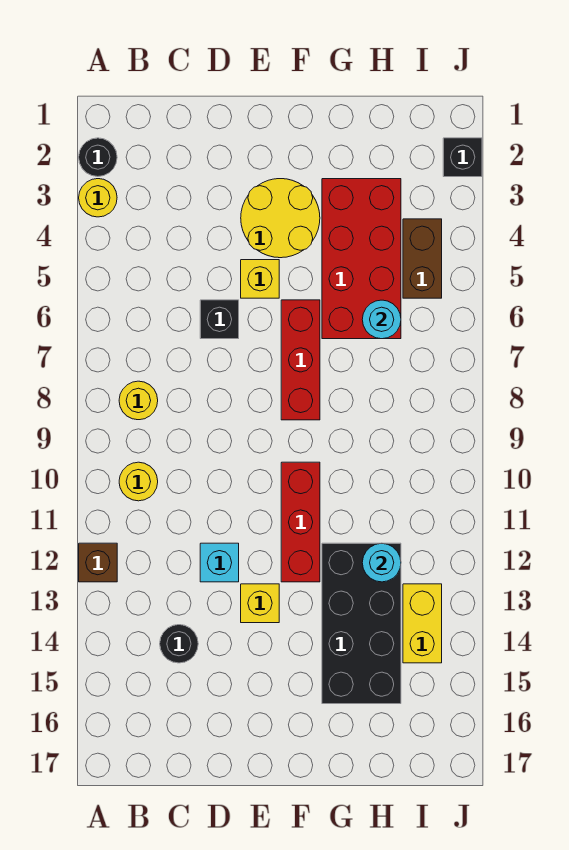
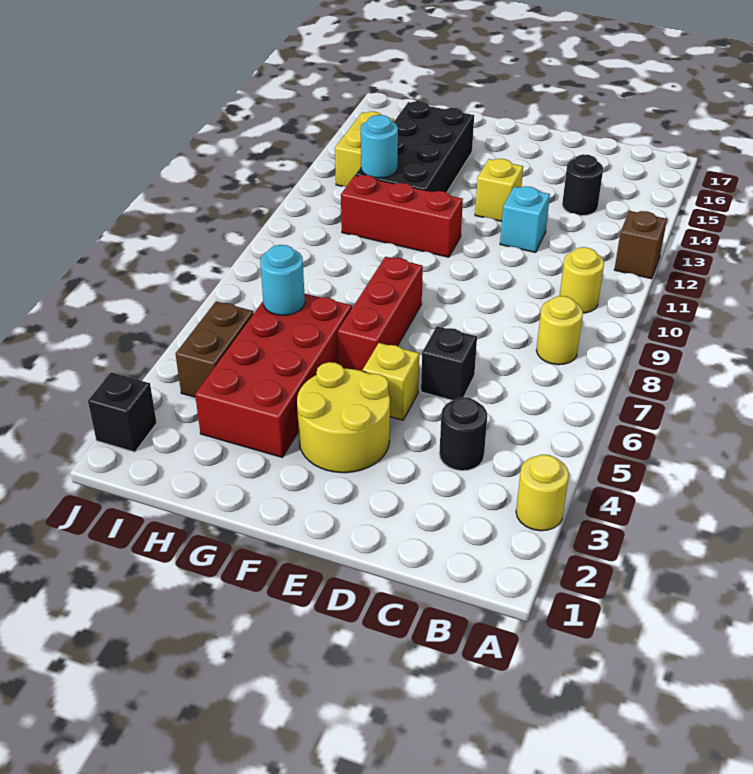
black round brick A2 level 1 -> black round brick C4 level 1
red brick F10:F12 level 1 -> red brick F11:H11 level 1

